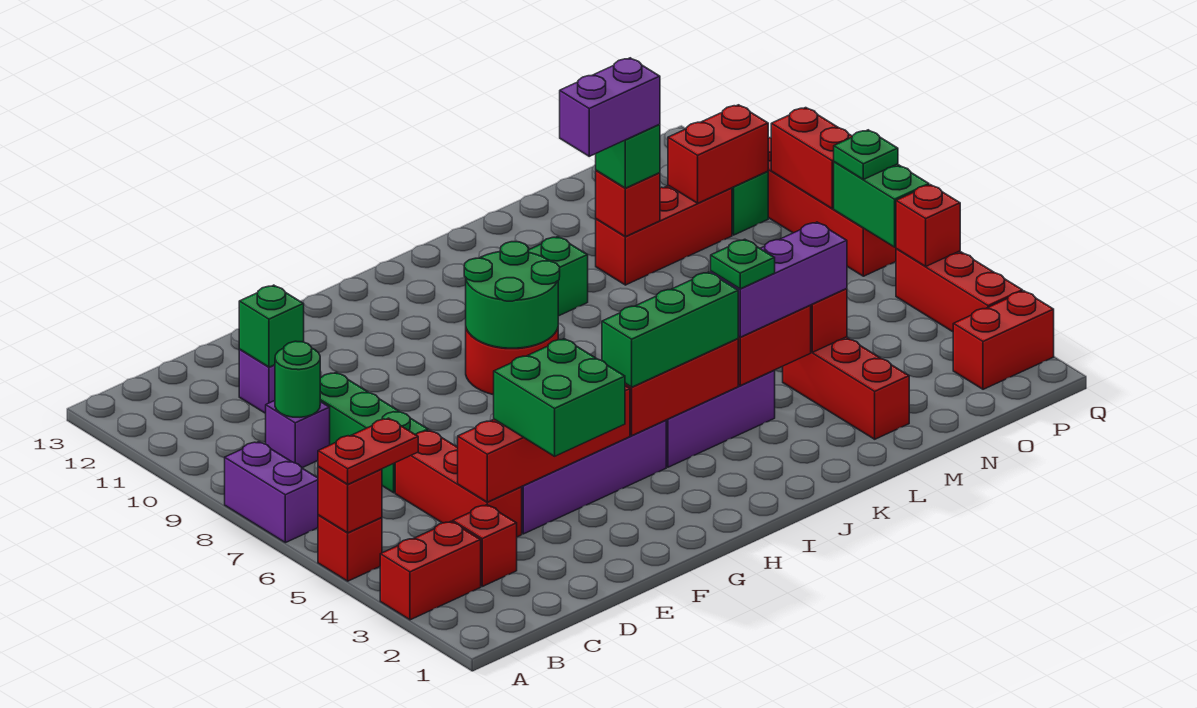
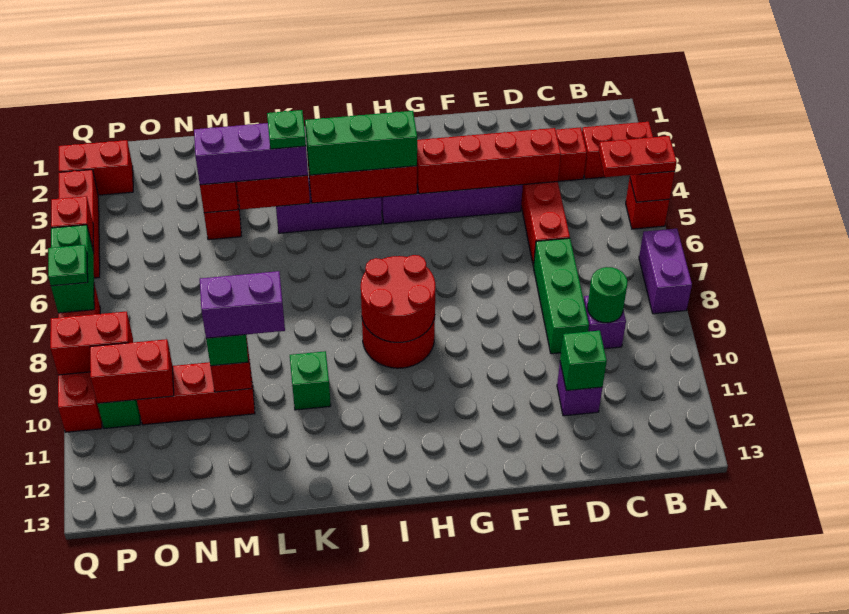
green brick E3:F4 level 3 -> none
green round brick H8:I9 level 2 -> red round brick H8:I9 level 2
red brick Q8:Q9 level 2 -> red brick P9:Q9 level 2

